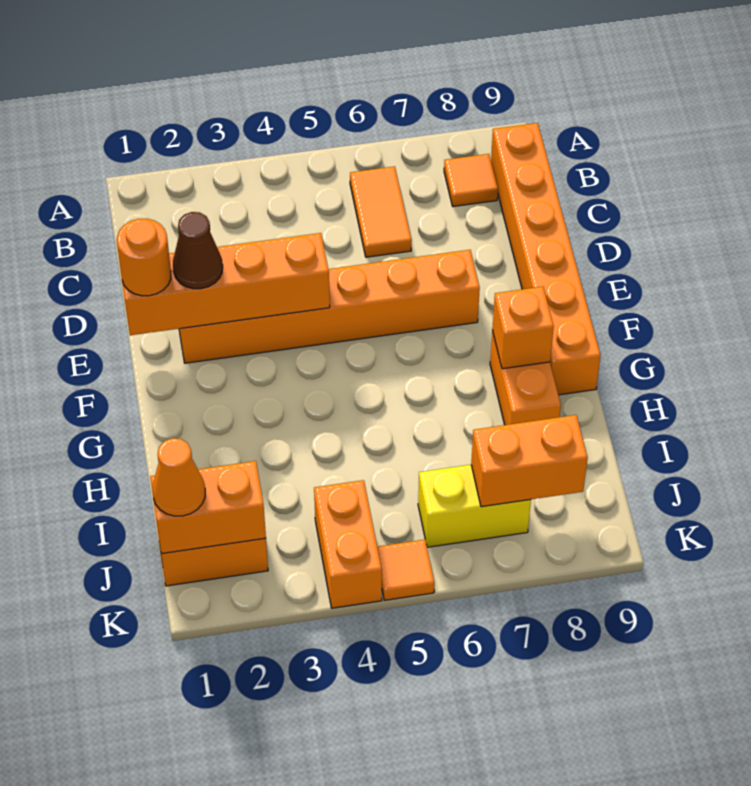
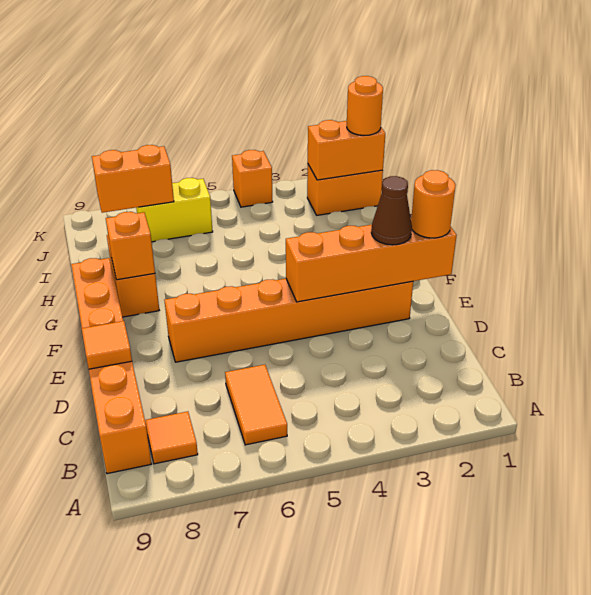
orange cone J1 level 3 -> orange round brick J1 level 3
orange brick J4:K4 level 1 -> orange brick K4 level 1
orange tile K5 level 1 -> orange tile D9 level 2

